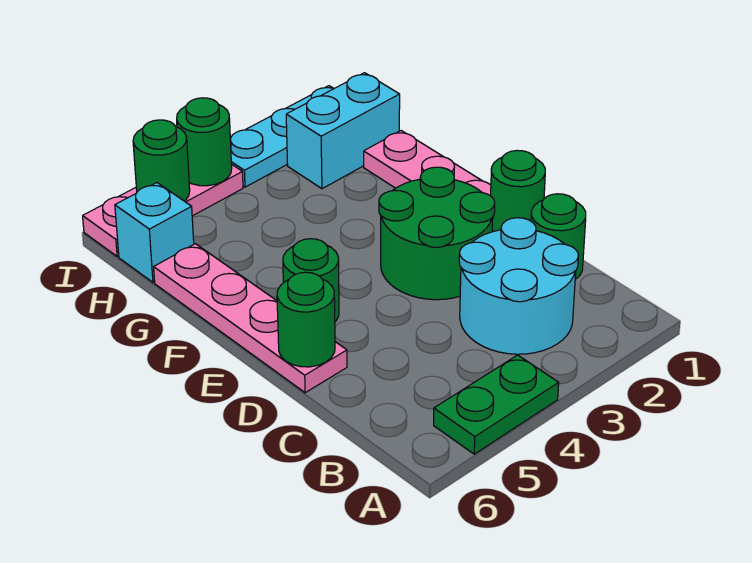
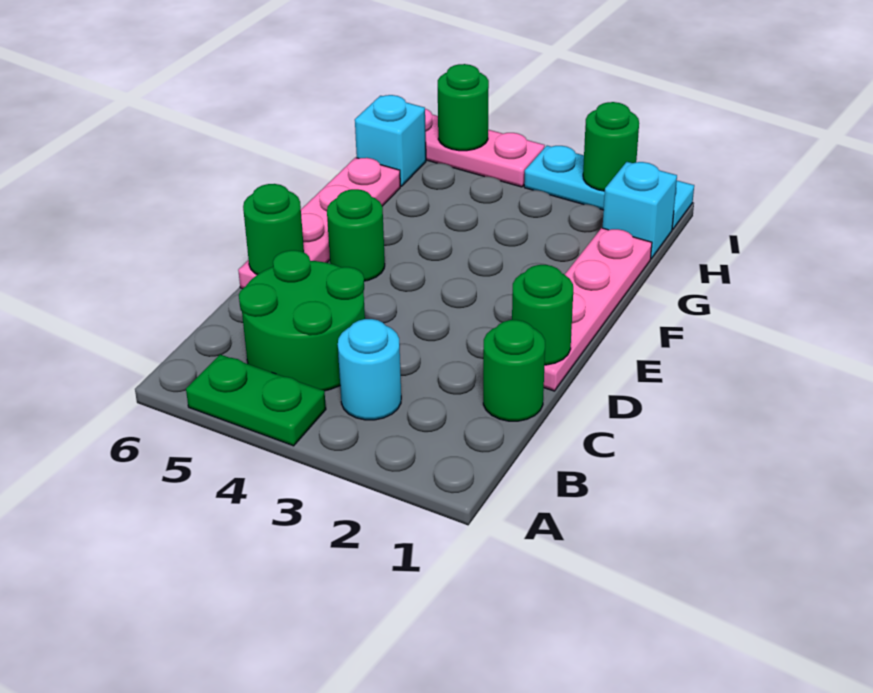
cyan round brick B2:C3 level 1 -> cyan round brick B3 level 1
green round brick D2:E3 level 1 -> green round brick B4:C5 level 1
cyan brick H1:H2 level 1 -> cyan brick H1 level 1
green round brick I4 level 2 -> green round brick I2 level 2

